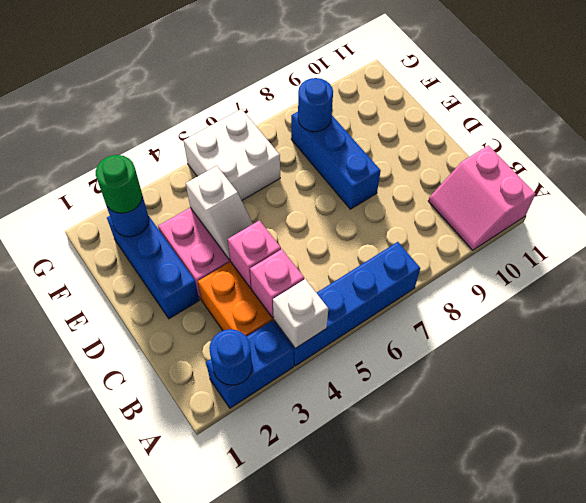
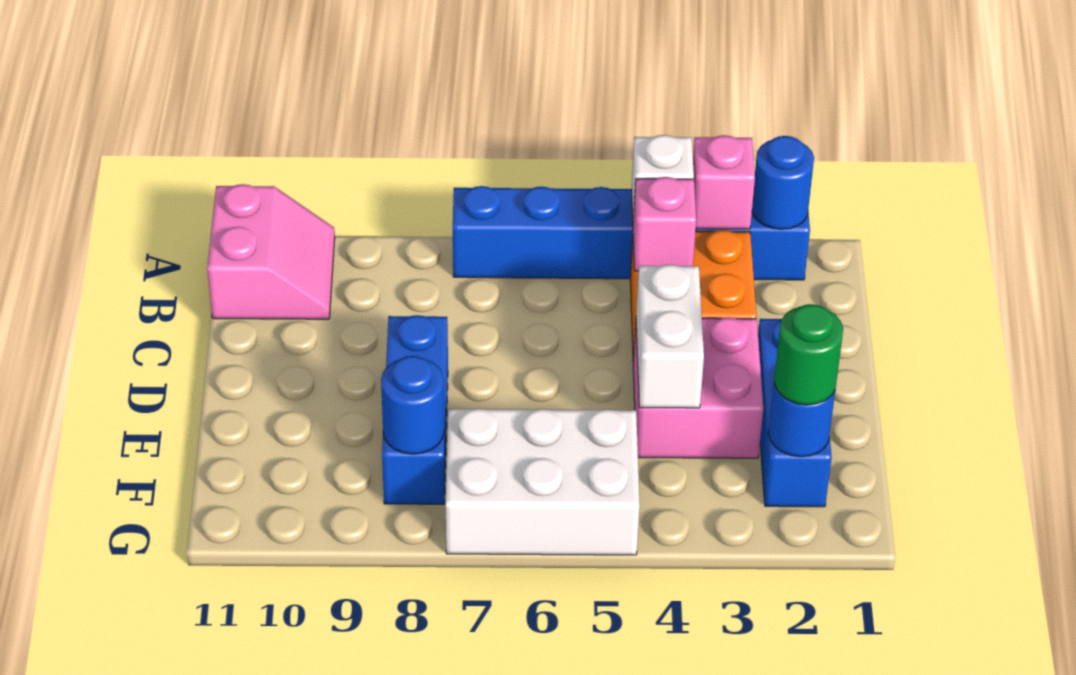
pink brick C4 level 2 -> pink brick A3 level 2
white slope D4:E4 level 2 top E -> white brick D4:E4 level 2
white brick F5:G6 level 1 -> white brick F5:G7 level 1

